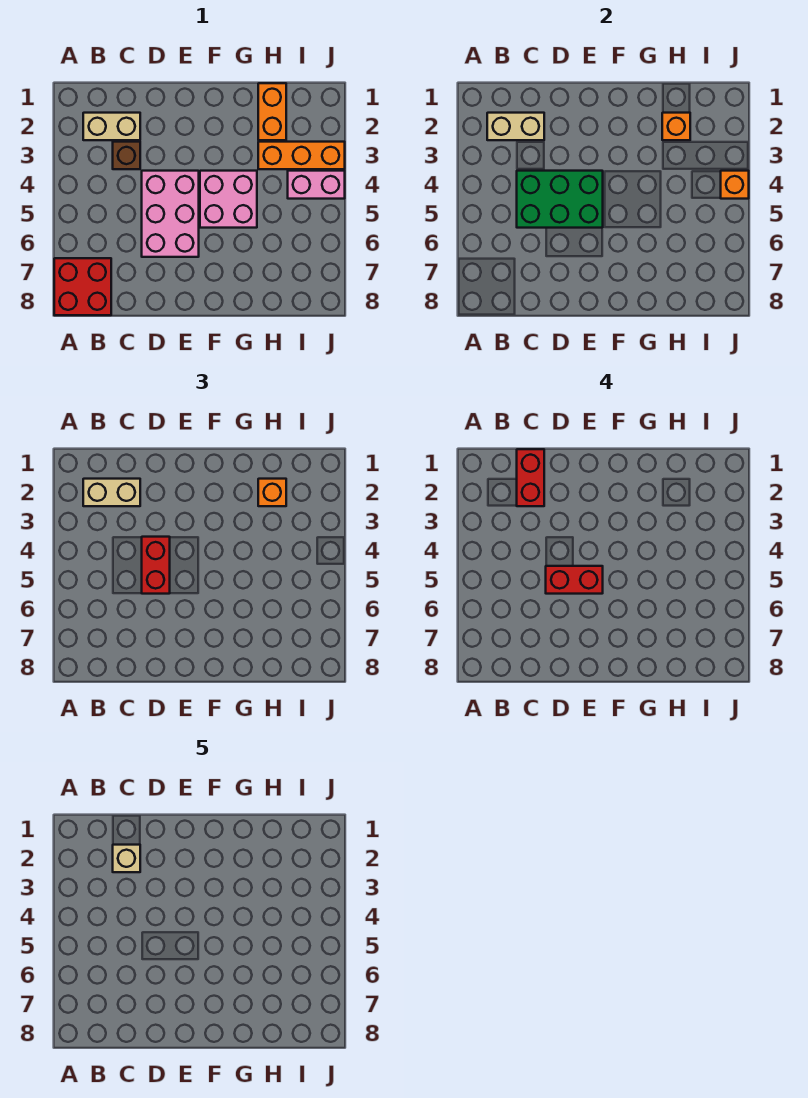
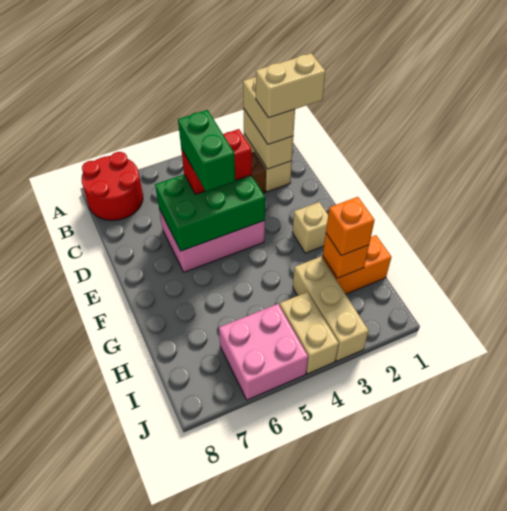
red brick A7:B8 level 1 -> red round brick A7:B8 level 1
red brick C1:C2 level 4 -> tan brick C1:C2 level 4
tan brick C2 level 5 -> tan brick F2 level 1
green brick C4:E5 level 2 -> green brick D4:E6 level 2
red brick D5:E5 level 4 -> green brick D5:E5 level 4
pink brick F4:G5 level 1 -> pink brick I5:J6 level 1
orange brick H3:J3 level 1 -> tan brick H3:J3 level 1
pink brick I4:J4 level 1 -> tan brick I4:J4 level 1
orange brick J4 level 2 -> none

